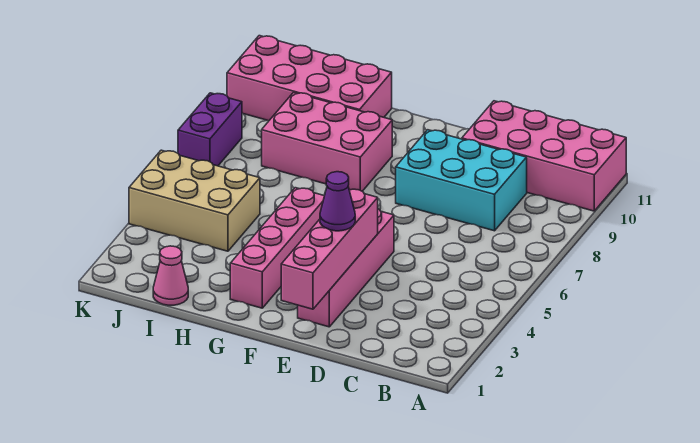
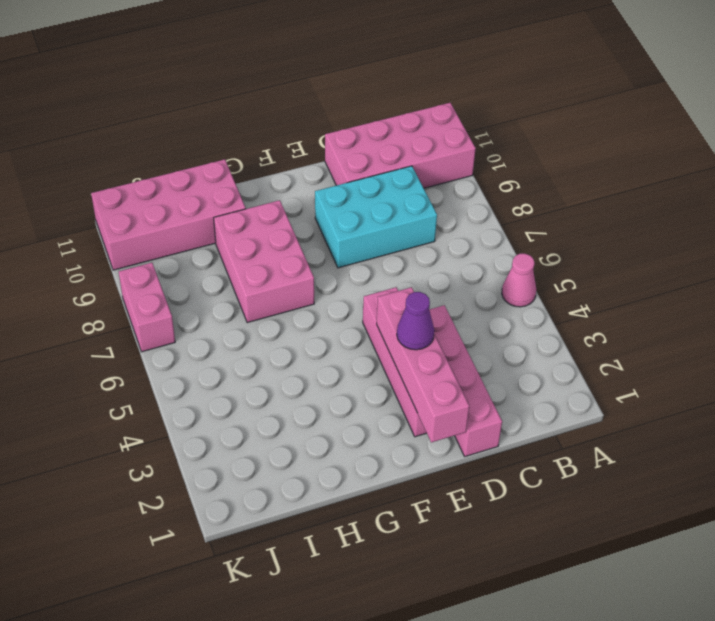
pink brick G2:G5 level 1 -> pink brick D1:D4 level 1
pink brick G8:I9 level 1 -> pink brick G7:H9 level 1
pink cone I1 level 1 -> pink cone A5 level 1
tan brick I4:K5 level 1 -> none
purple brick K7:K8 level 1 -> pink brick K7:K8 level 1

